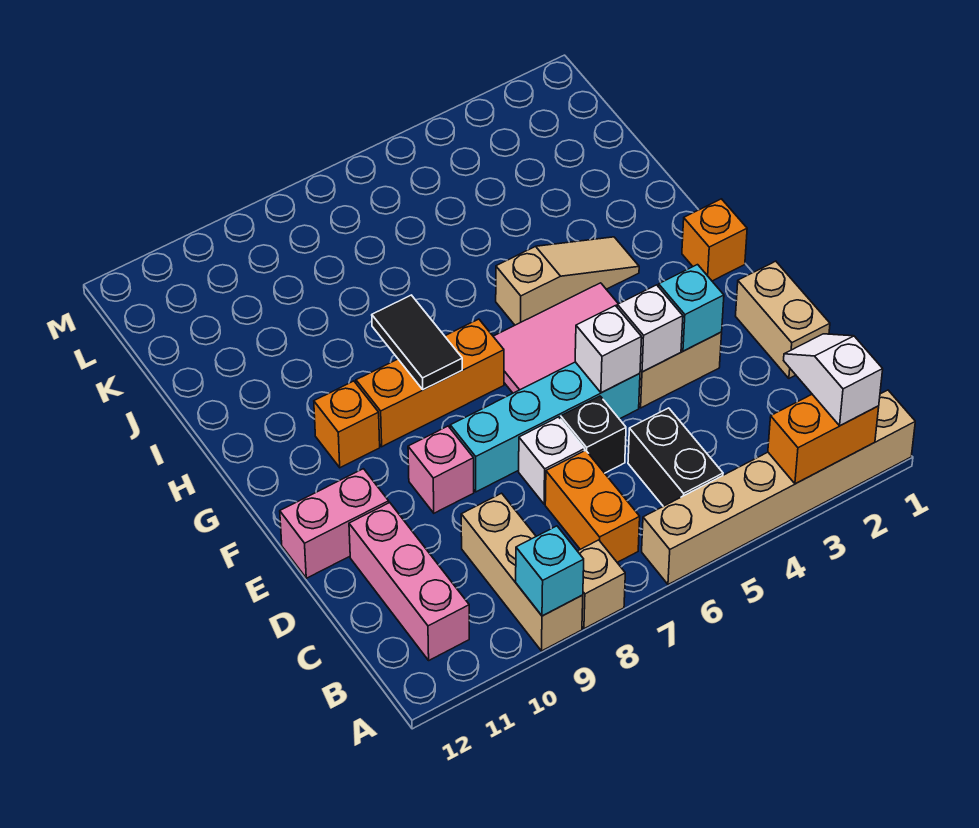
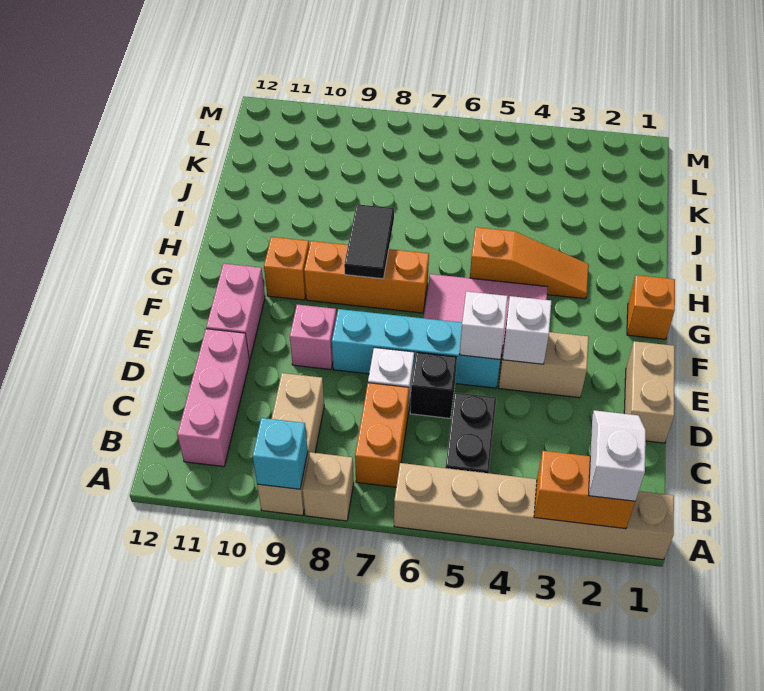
cyan brick E3 level 2 -> none
pink brick E11:E12 level 1 -> pink brick E11:F11 level 1
tan slope H3:H5 level 1 top 5 -> orange slope H3:H5 level 1 top 5

